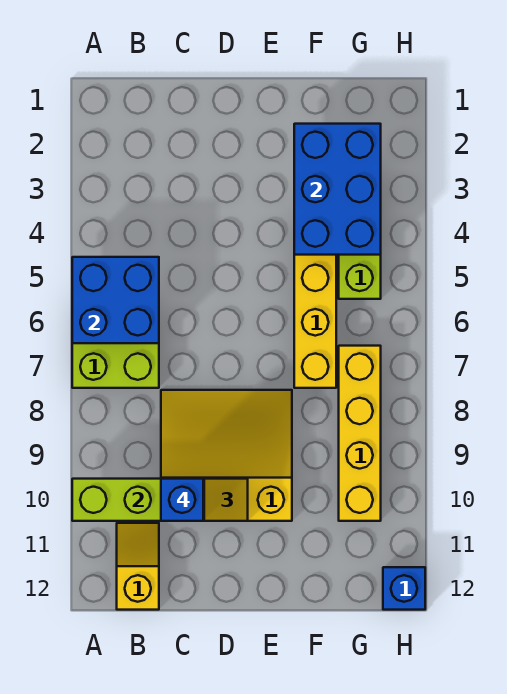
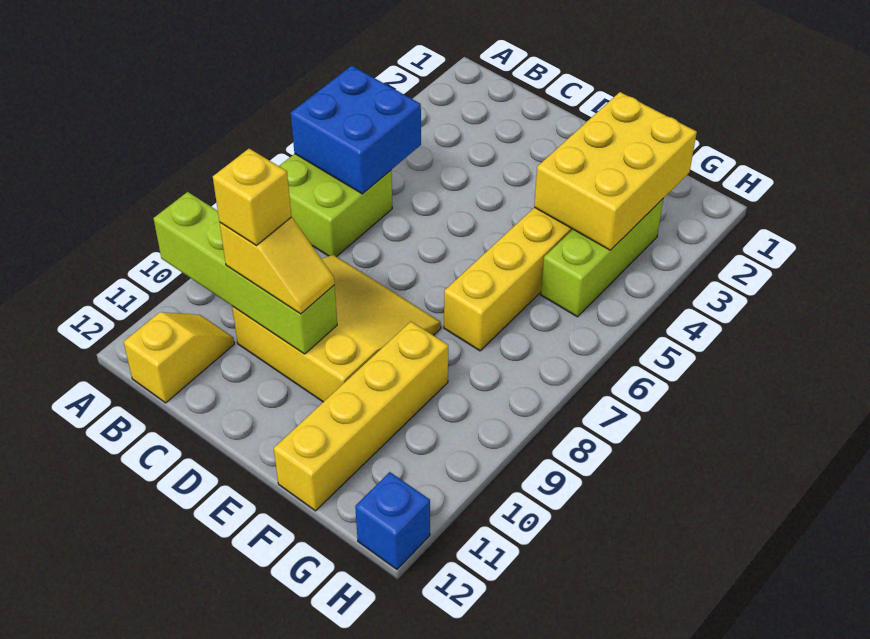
blue brick C10 level 4 -> yellow brick C10 level 4
blue brick F2:G4 level 2 -> yellow brick F2:G4 level 2
yellow brick G7:G10 level 1 -> yellow brick F9:F12 level 1

